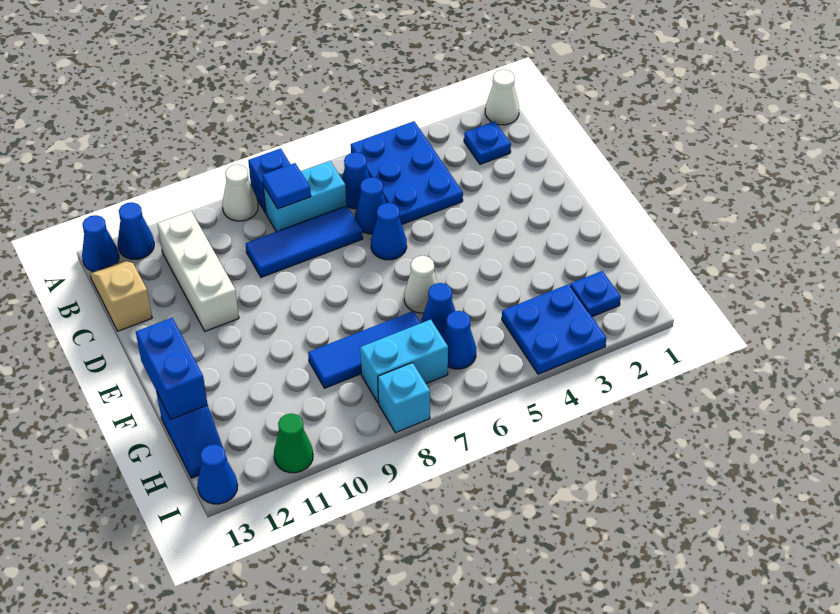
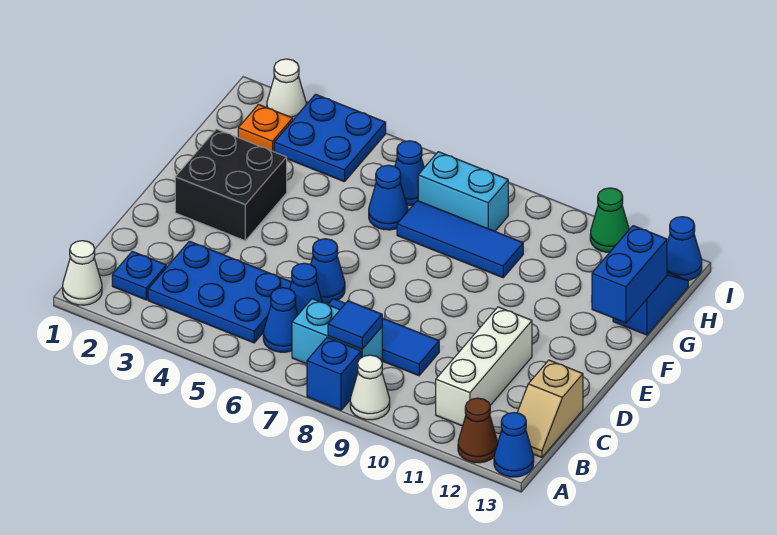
blue plate A4:C5 level 1 -> blue plate B3:C5 level 1
blue cone A12 level 1 -> brown cone A12 level 1
none -> black brick E2:F3 level 1
white cone F6 level 1 -> white cone I2 level 1
blue plate H2 level 1 -> orange plate H2 level 1
cyan brick I8 level 1 -> none

